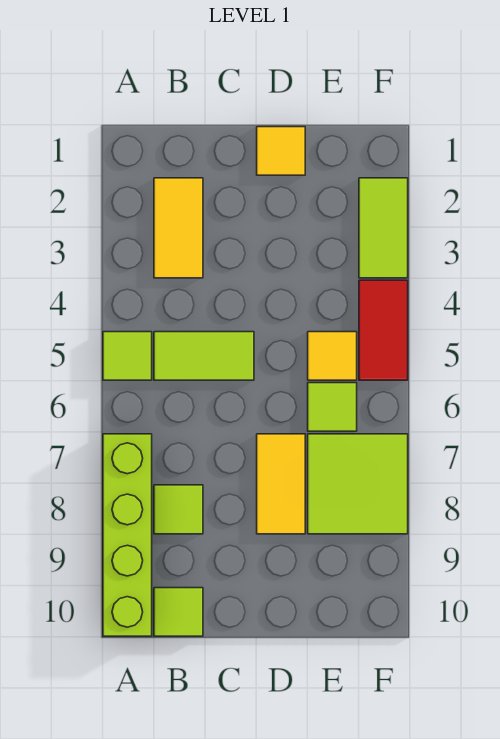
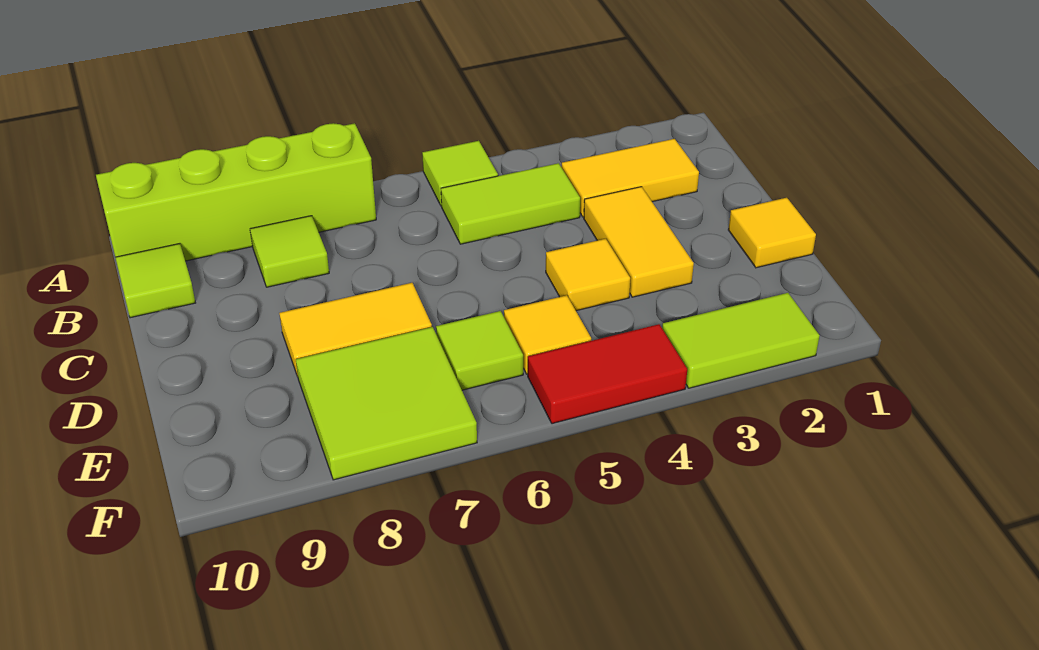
lime tile B5:C5 level 1 -> lime tile B4:B5 level 1
none -> yellow tile C3:D3 level 1
none -> yellow tile D4 level 1

